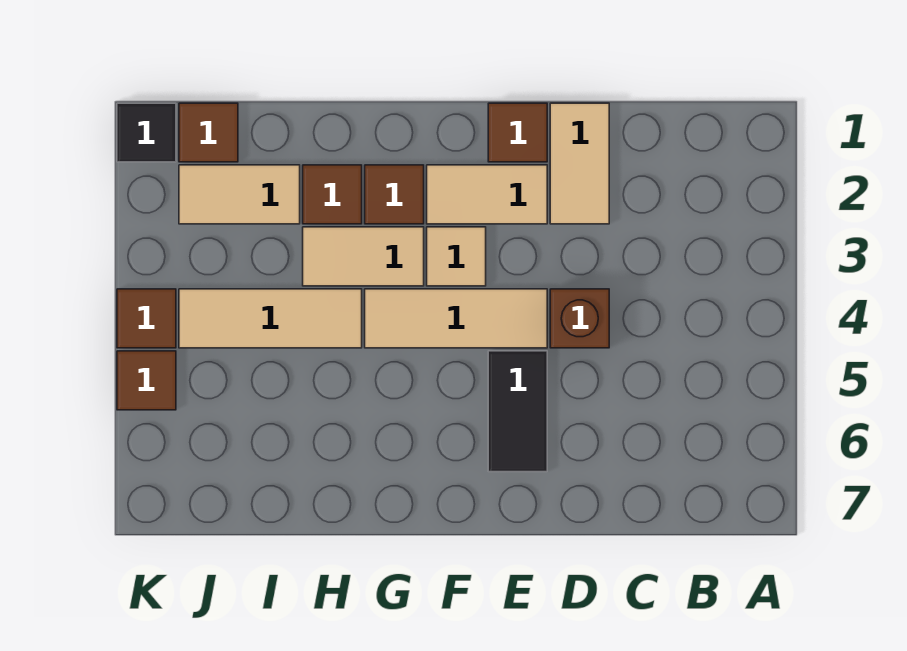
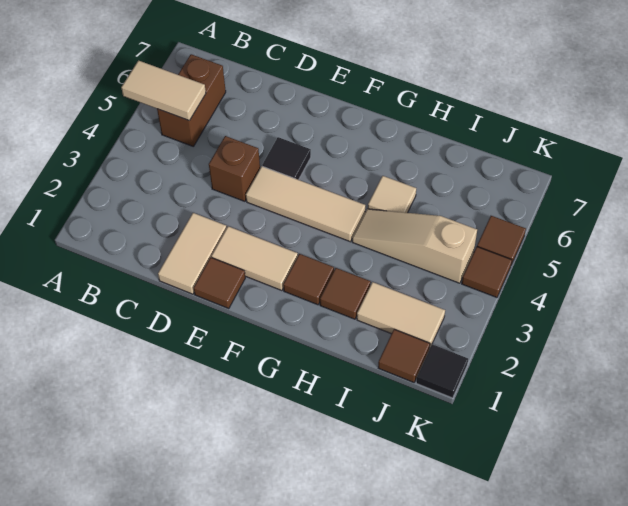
none -> brown brick B5:B6 level 1
black tile E5:E6 level 1 -> black tile E5 level 1
tan tile F3 level 1 -> tan tile H5 level 1
tan tile G3:H3 level 1 -> tan tile A5:B5 level 2
tan tile H4:J4 level 1 -> tan slope H4:J4 level 1 top J

